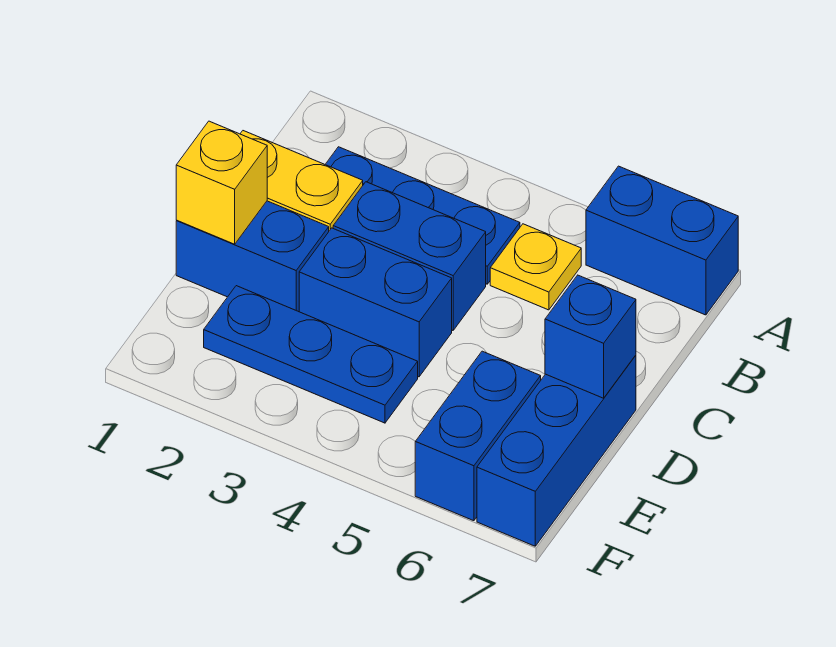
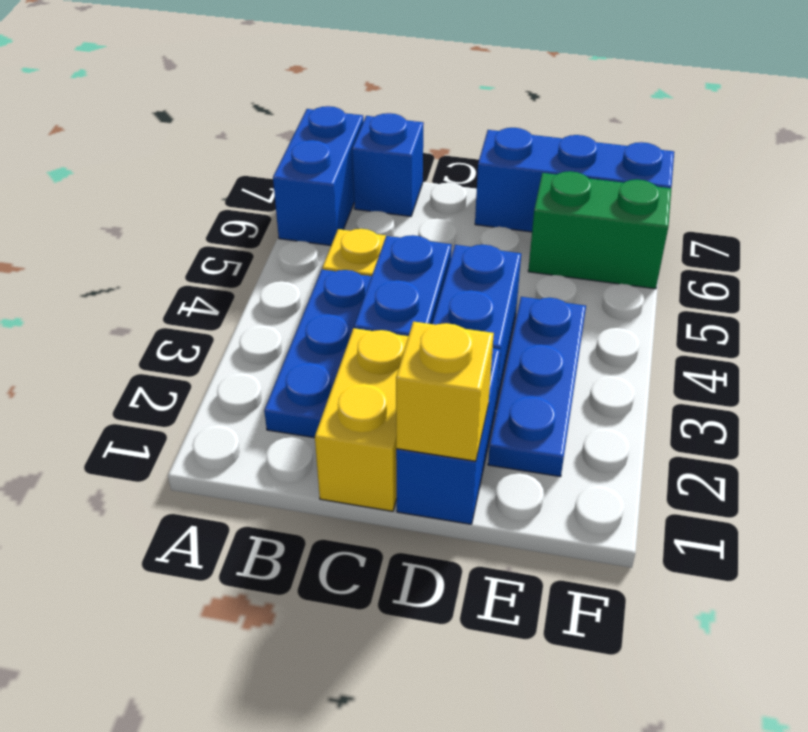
blue brick D7 level 2 -> blue brick B7 level 1
blue brick E6:F6 level 1 -> green brick E6:F6 level 1

